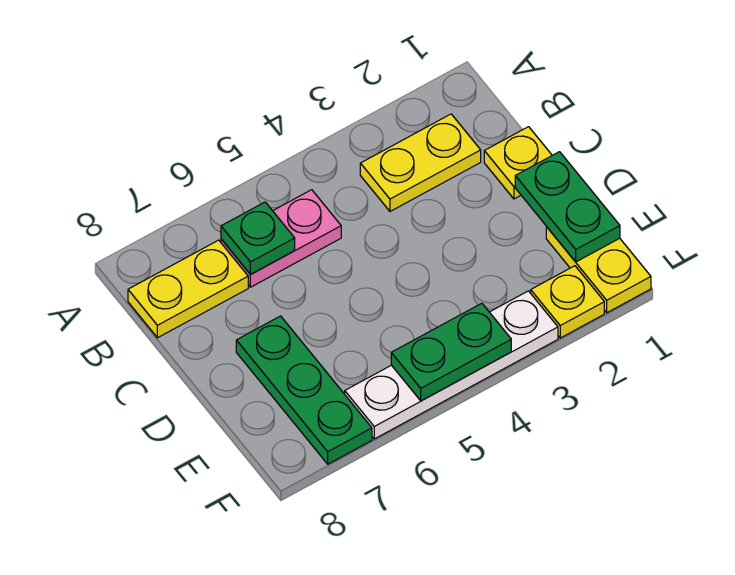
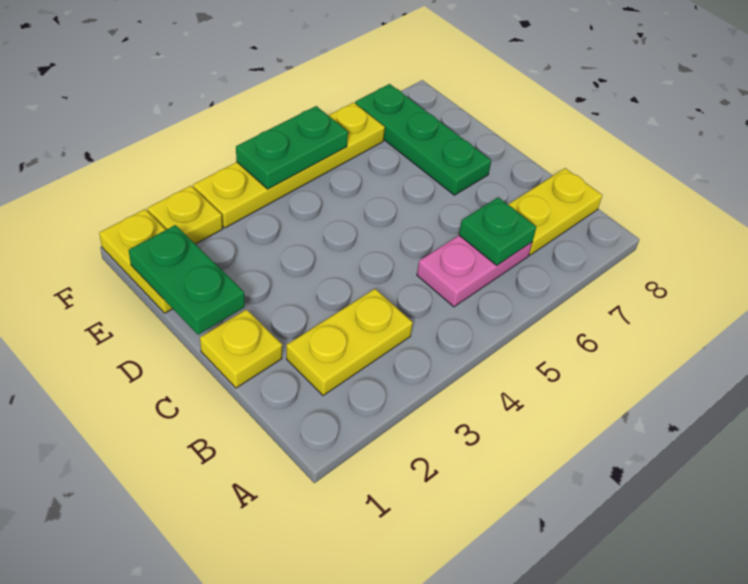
white plate F3:F6 level 1 -> yellow plate F3:F6 level 1

